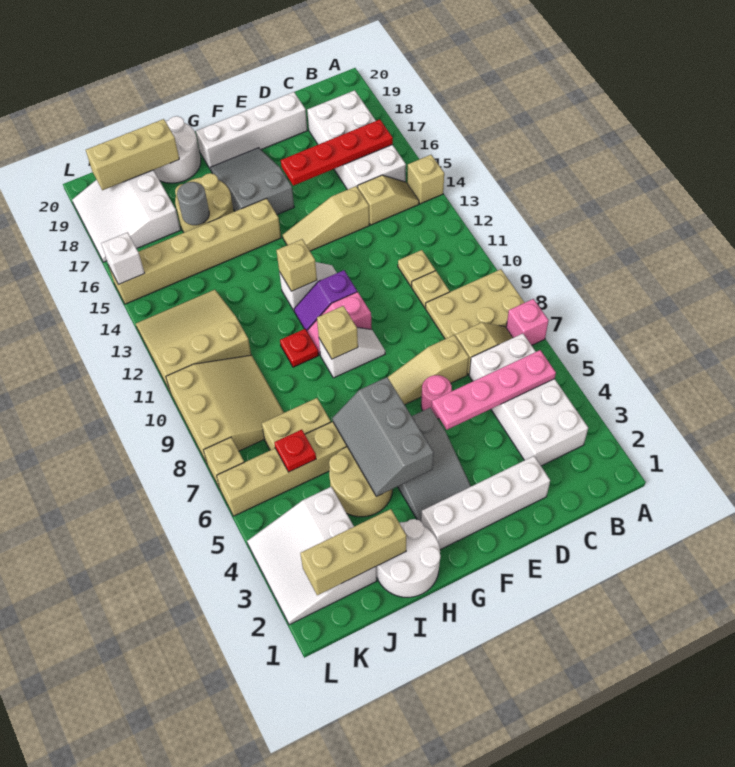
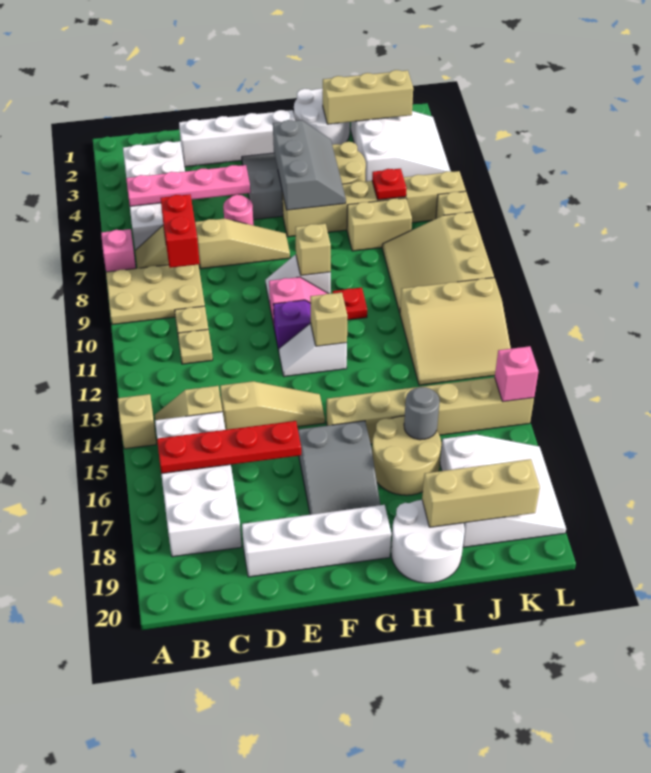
none -> red brick C7:C8 level 2
white brick L15 level 2 -> pink brick L15 level 2

